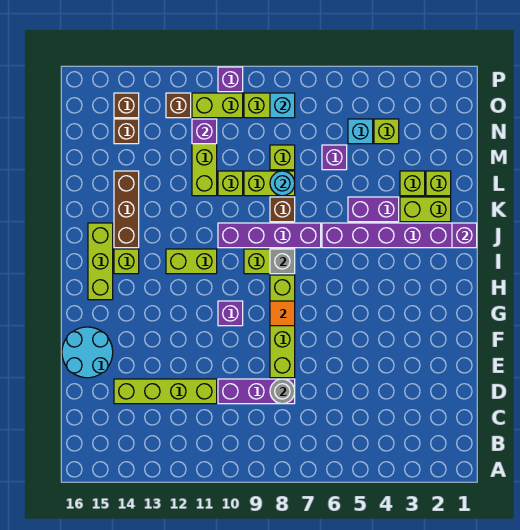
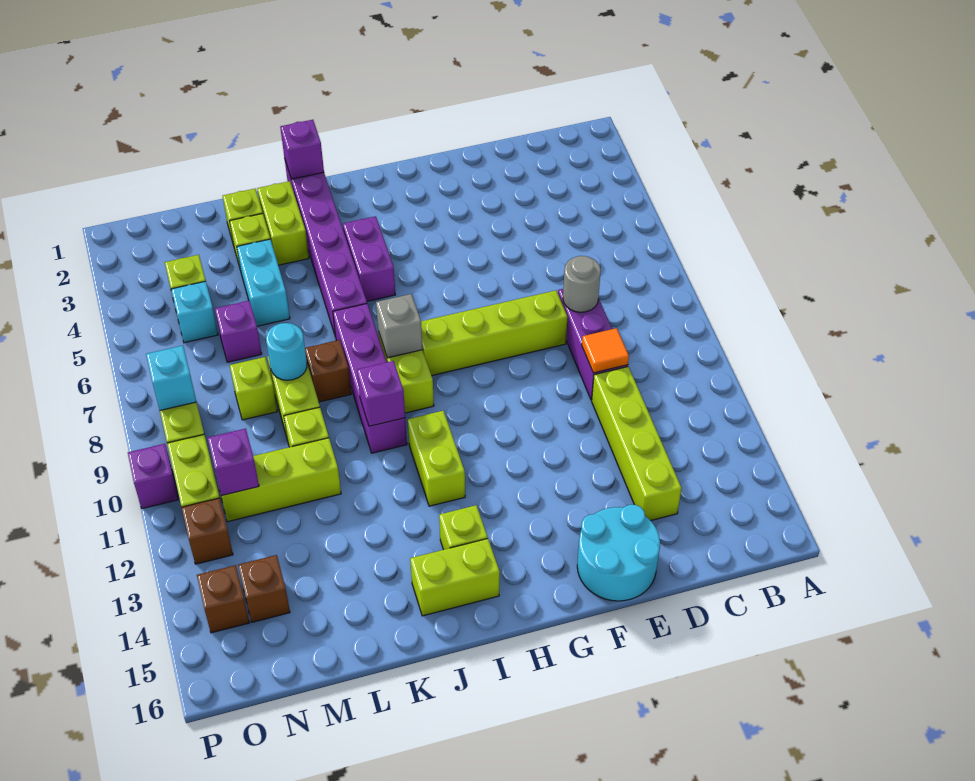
orange tile G8 level 2 -> orange tile D10 level 2
purple brick G10 level 1 -> purple brick J10 level 2
lime brick H15:J15 level 1 -> lime brick I15:J15 level 1
brown brick J14:L14 level 1 -> none
purple brick K4:K5 level 1 -> purple brick I4:I5 level 1
none -> cyan brick L4:L5 level 1

